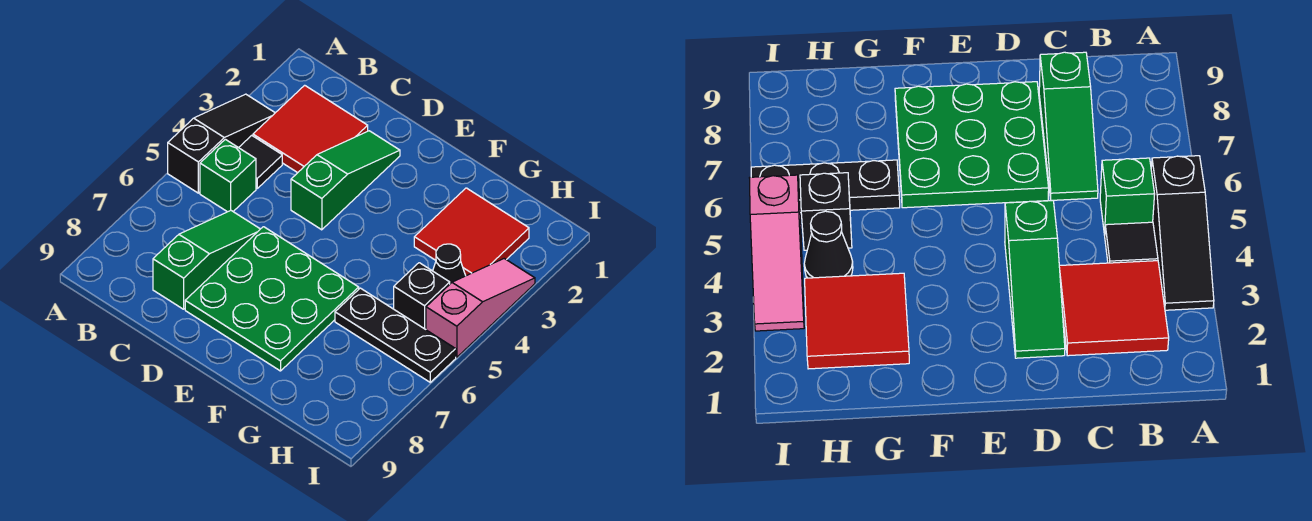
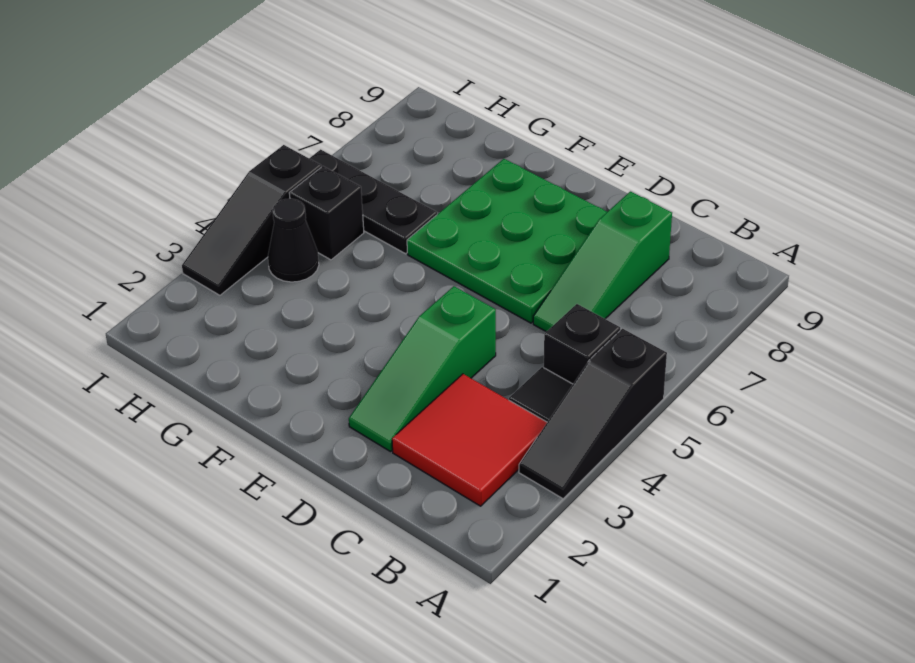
green brick B5 level 1 -> black brick B5 level 1
red tile G2:H3 level 1 -> none
pink slope I3:I5 level 1 top 5 -> black slope I3:I5 level 1 top 5

